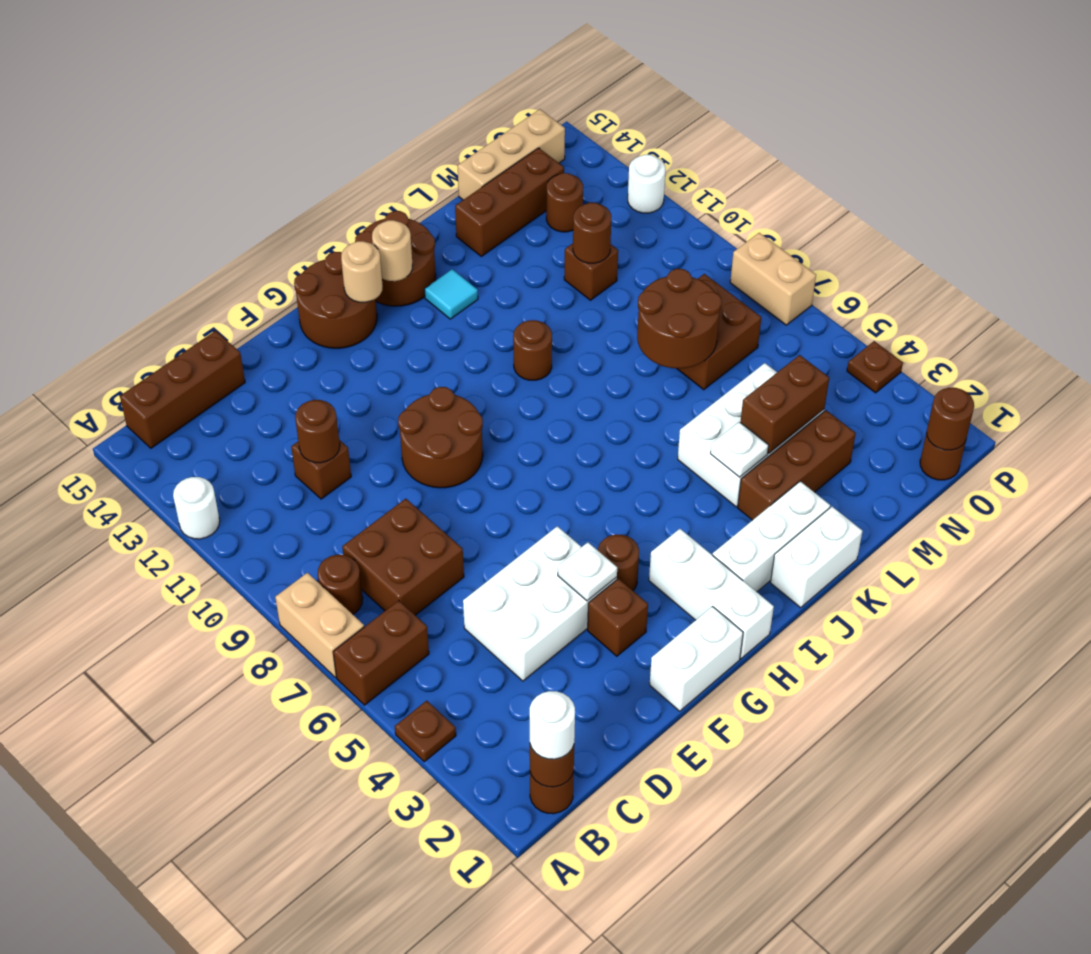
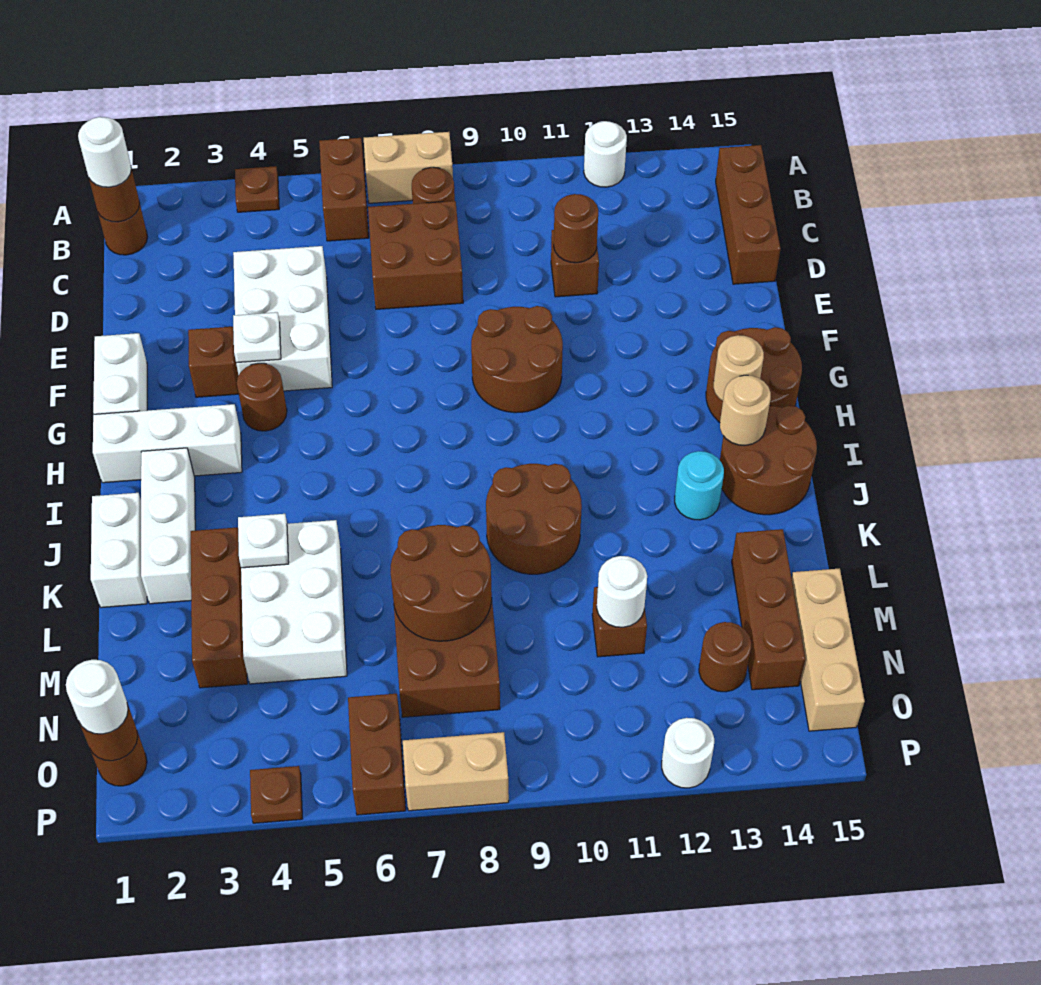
brown round brick J10 level 1 -> brown round brick J9:K10 level 1
cyan tile J13 level 1 -> cyan round brick J13 level 1
brown brick L4:M4 level 2 -> brown brick O6:P6 level 1
brown round brick M11 level 2 -> white round brick M11 level 2
none -> white round brick O1 level 3

